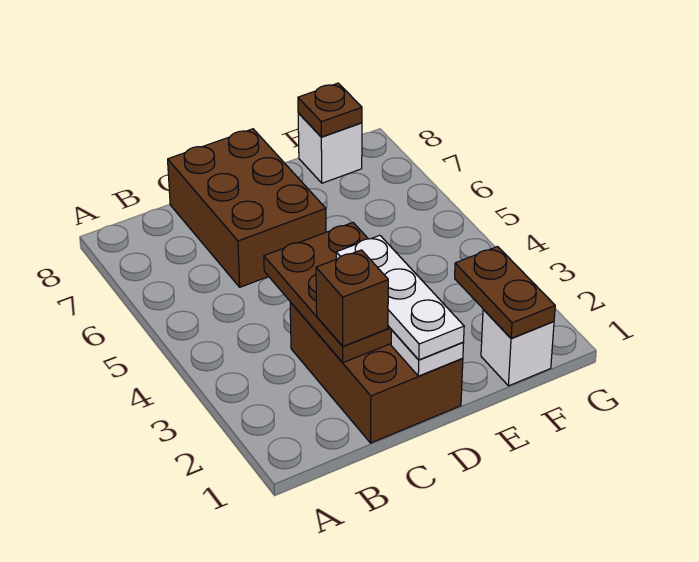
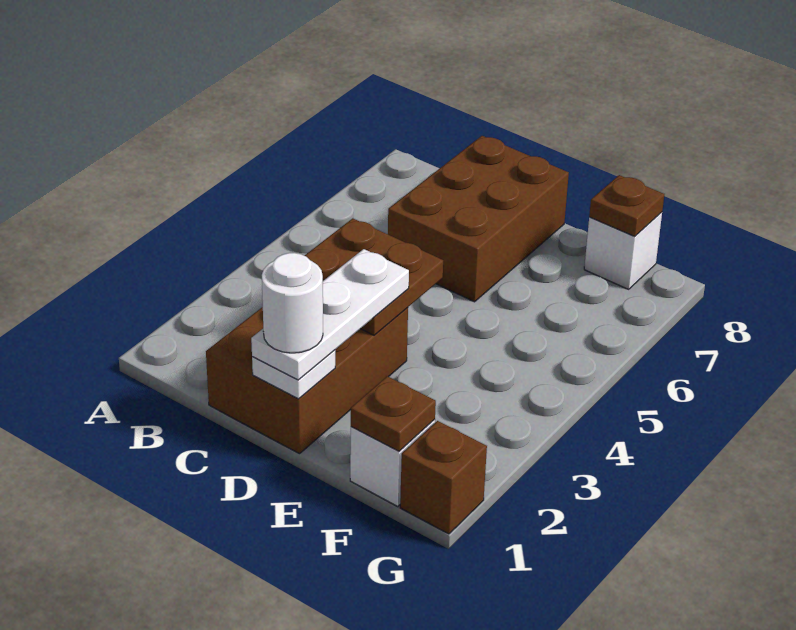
brown plate C2:D4 level 2 -> brown plate C3:D4 level 2
brown brick C2 level 3 -> brown brick G1 level 1
none -> white round brick D1 level 4
brown plate F1:F2 level 2 -> brown plate F1 level 2

